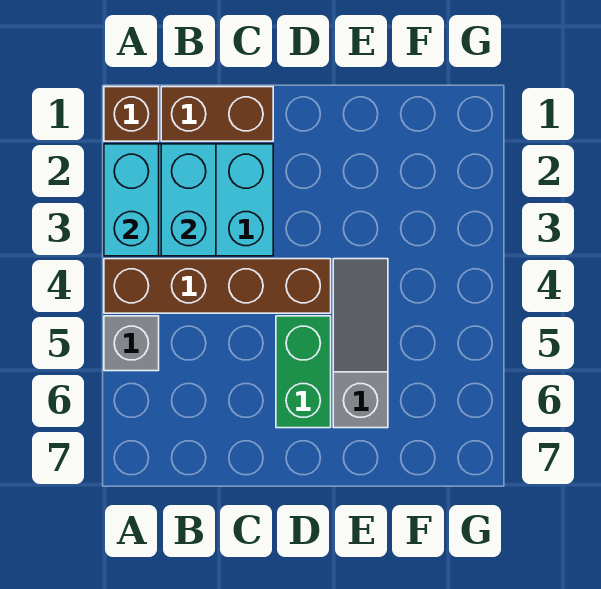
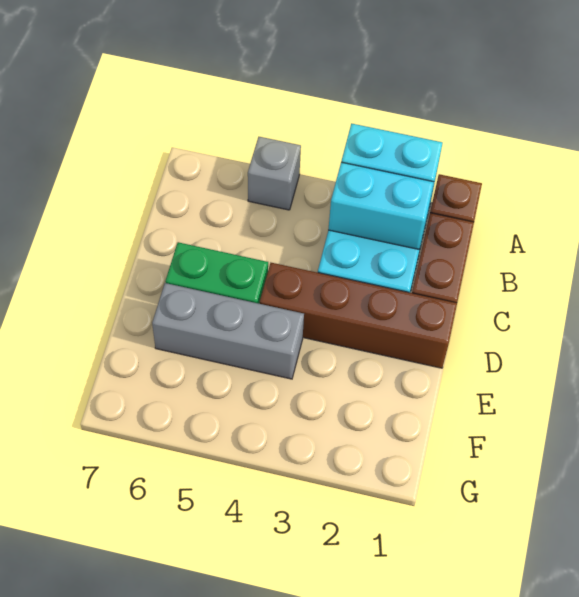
brown brick A4:D4 level 1 -> brown brick D1:D4 level 1
grey slope E4:E6 level 1 top 6 -> grey brick E4:E6 level 1

